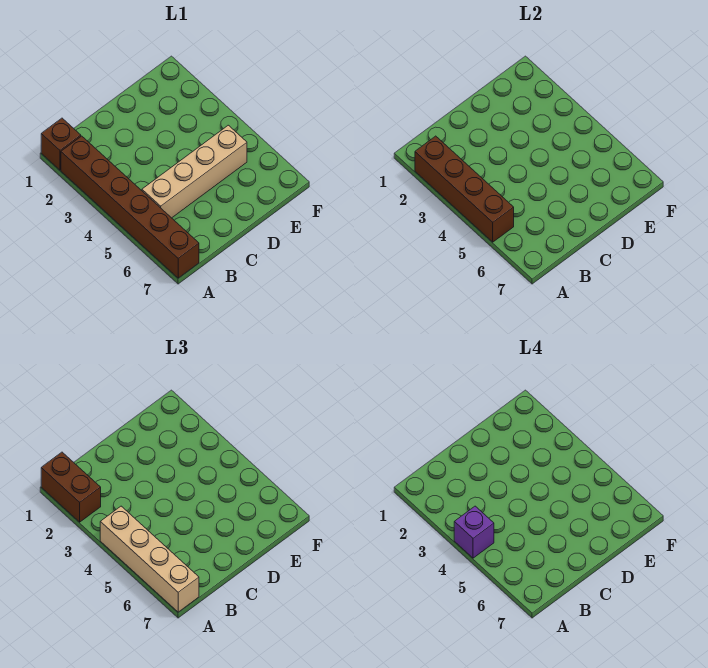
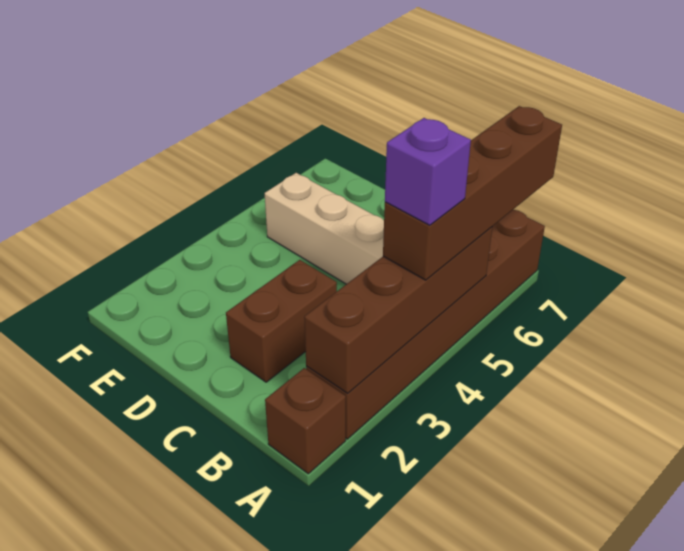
brown brick A1:A2 level 3 -> brown brick C2:C3 level 1
tan brick A4:A7 level 3 -> brown brick A4:A7 level 3

